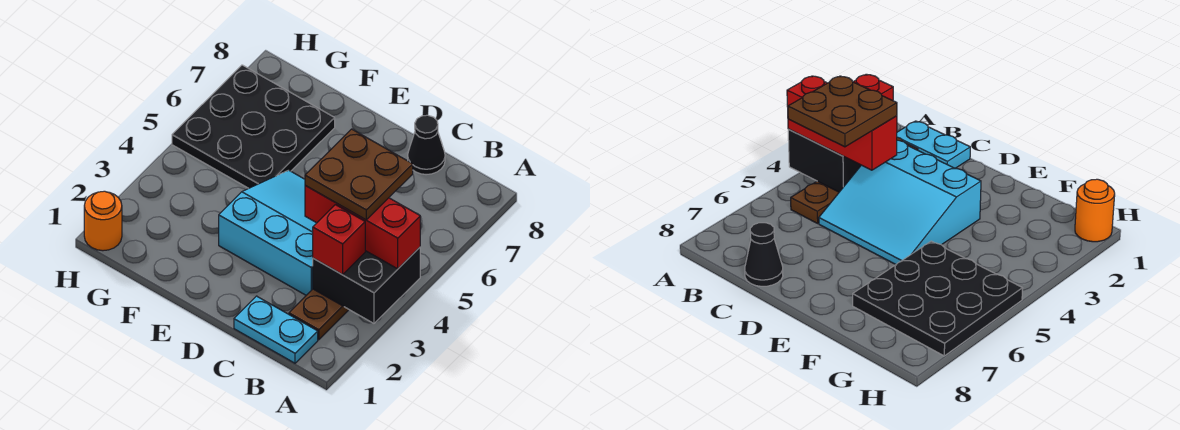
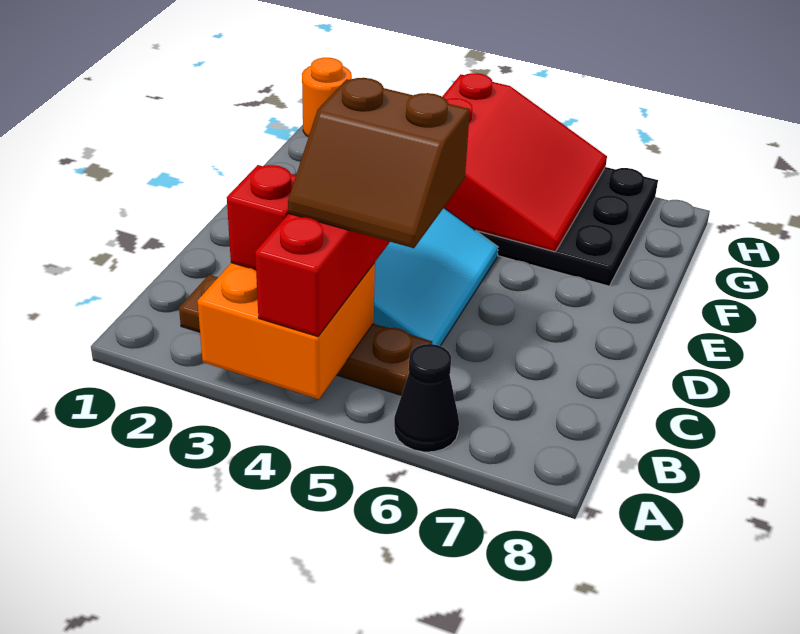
black brick A3:B4 level 2 -> orange brick A3:B4 level 2
cyan plate B1:C1 level 1 -> none
brown plate B4:C5 level 4 -> brown slope B4:C5 level 4 top C
black cone C8 level 1 -> black cone A6 level 1
none -> red slope F4:H6 level 2 top 4

